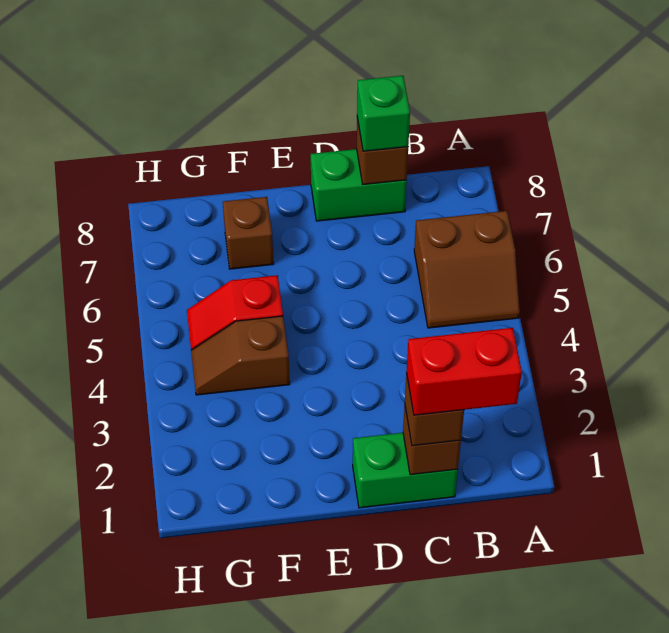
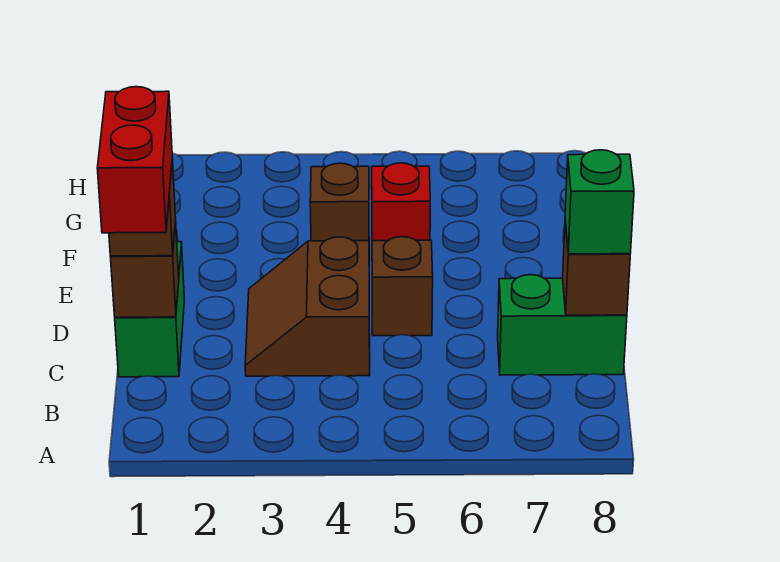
brown slope A5:B6 level 1 top 6 -> brown slope C3:D4 level 1 top 4
green brick C8:D8 level 1 -> green brick C7:C8 level 1
brown brick F7 level 1 -> brown brick D5 level 1

